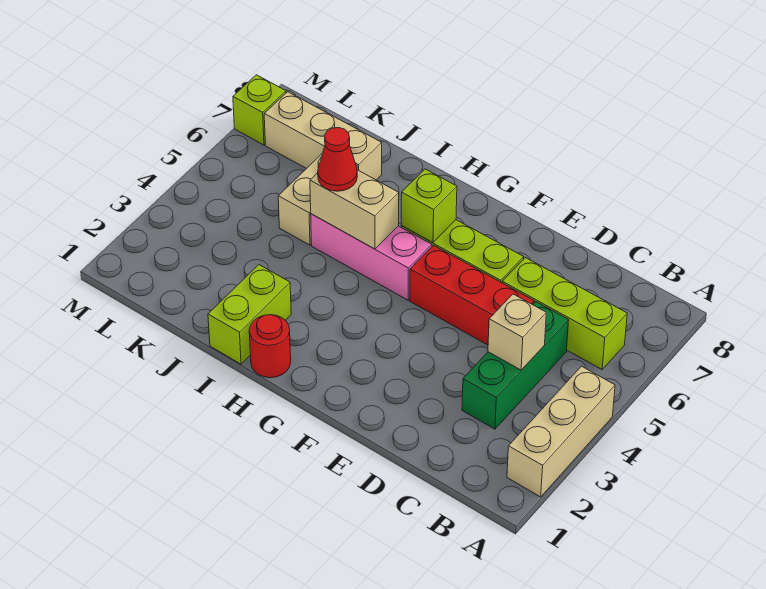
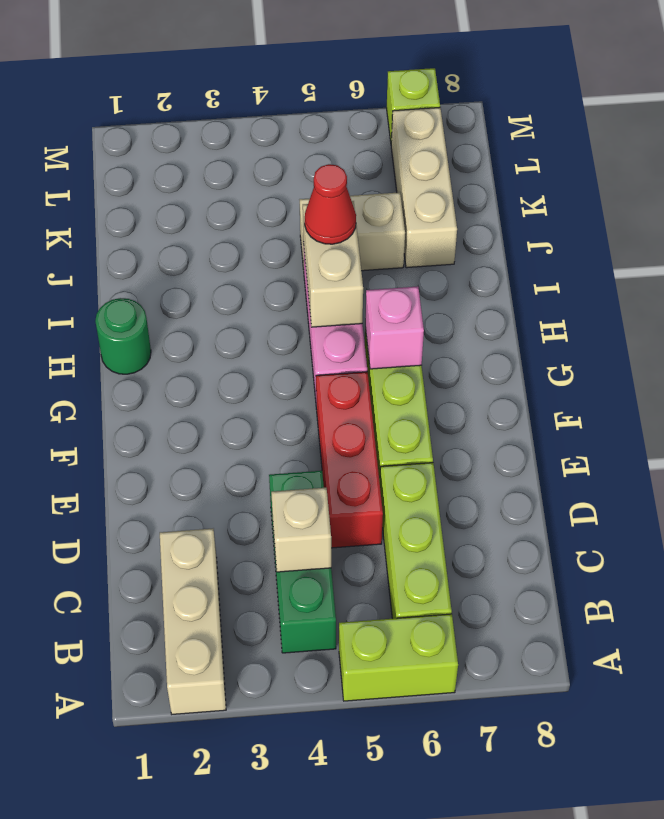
tan brick A2:A4 level 1 -> tan brick A2:C2 level 1
green brick C3:C5 level 1 -> green brick B4:D4 level 1
lime brick G6 level 2 -> pink brick G6 level 2
red round brick H1 level 1 -> green round brick H1 level 1
lime brick I1:I2 level 1 -> lime brick A5:A6 level 1

